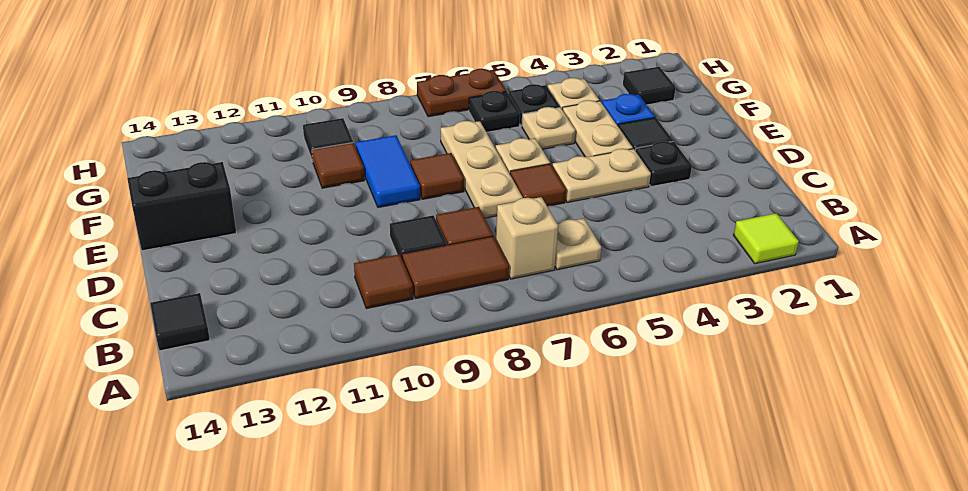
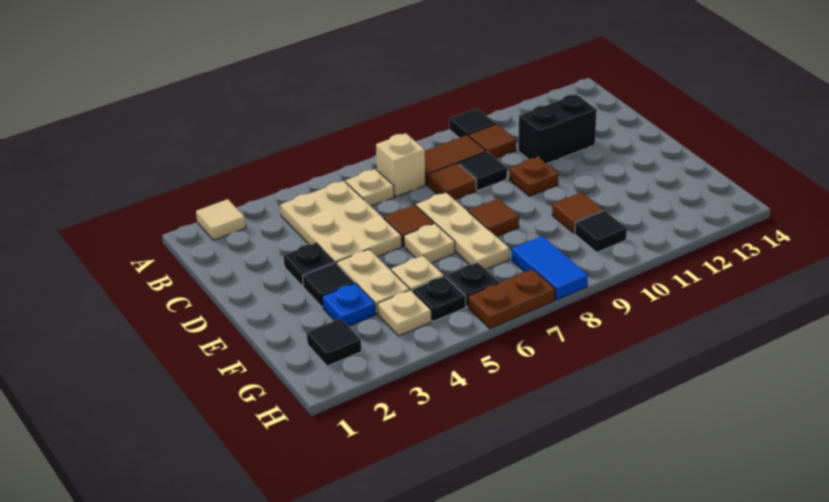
lime tile A2 level 1 -> tan tile A2 level 1
black tile B14 level 1 -> black tile A10 level 1
tan plate D4:D5 level 1 -> tan plate B4:D5 level 1
none -> brown plate D10 level 1
blue tile E9:F9 level 1 -> blue tile G8:H8 level 1
black brick E13:E14 level 1 -> black brick C11:C12 level 1

